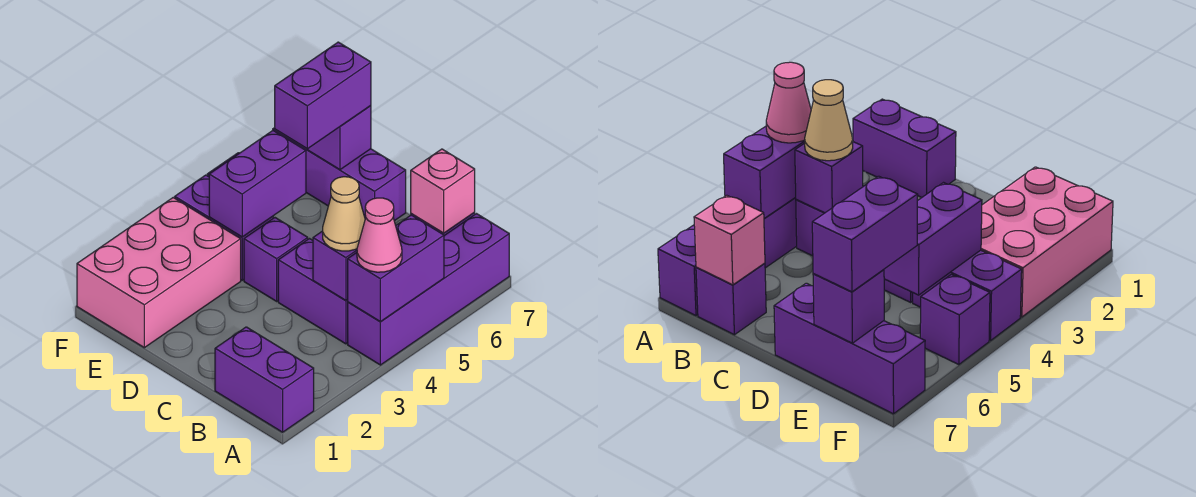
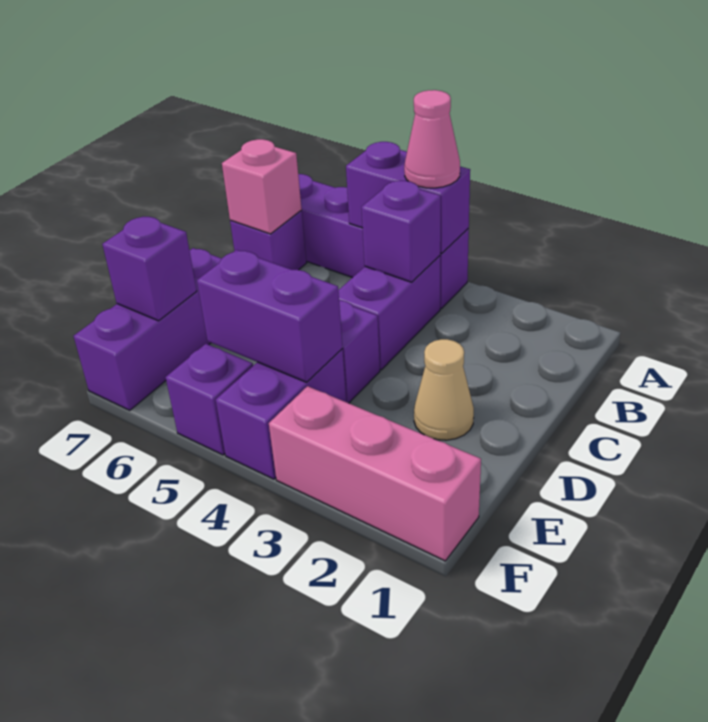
purple brick A1:B1 level 1 -> none
tan cone B4 level 3 -> tan cone D2 level 1
pink brick E1:F3 level 1 -> pink brick F1:F3 level 1
purple brick E6:E7 level 3 -> none

